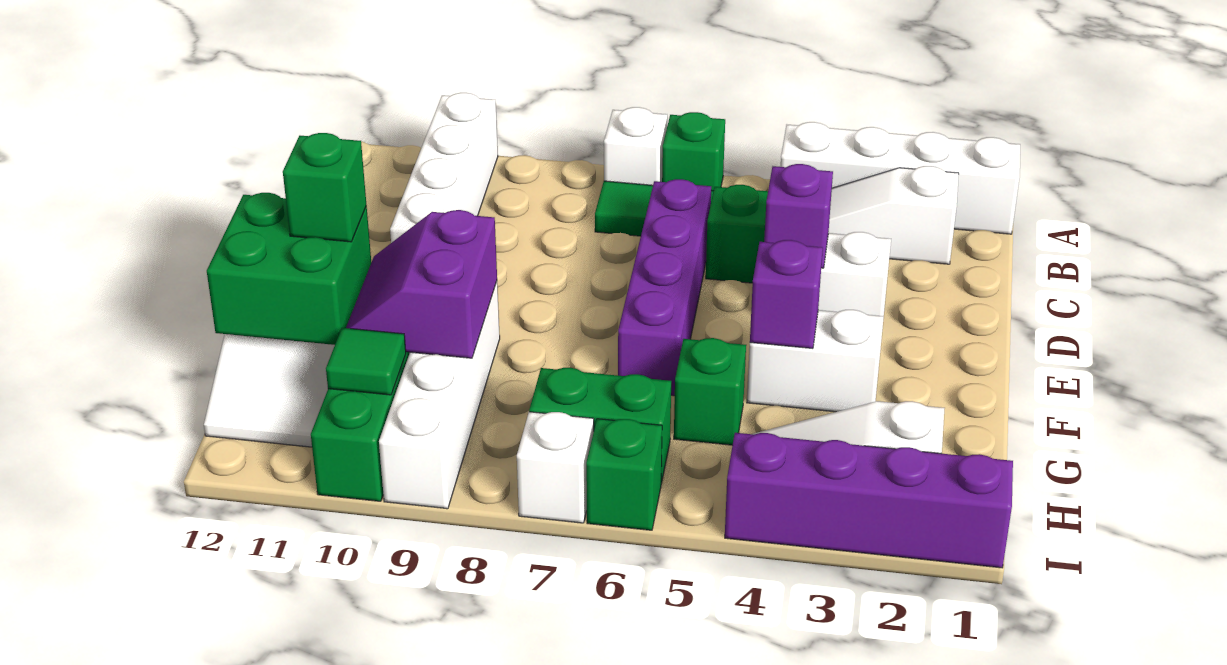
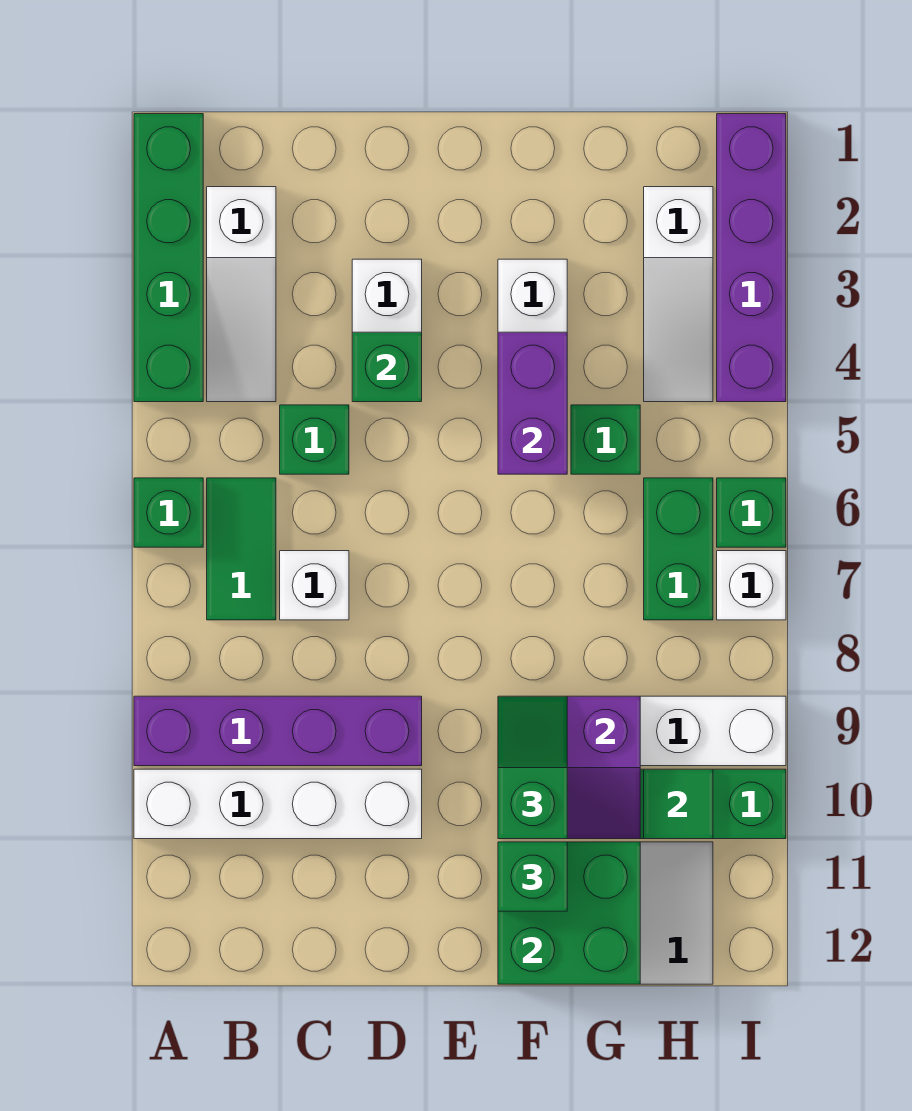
white brick A1:A4 level 1 -> green brick A1:A4 level 1
white brick A7 level 1 -> white brick C7 level 1
purple brick C6:F6 level 1 -> purple brick A9:D9 level 1
purple brick D4 level 2 -> green brick D4 level 2
purple brick F4 level 2 -> purple brick F4:F5 level 2
none -> green slope F9:F10 level 3 top 10

